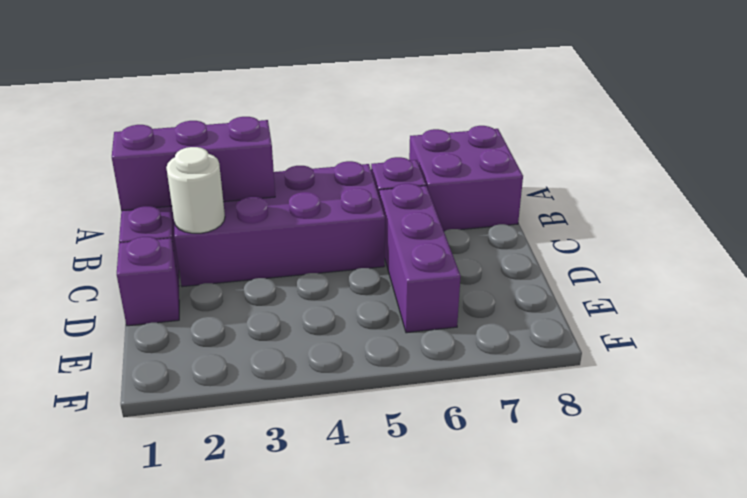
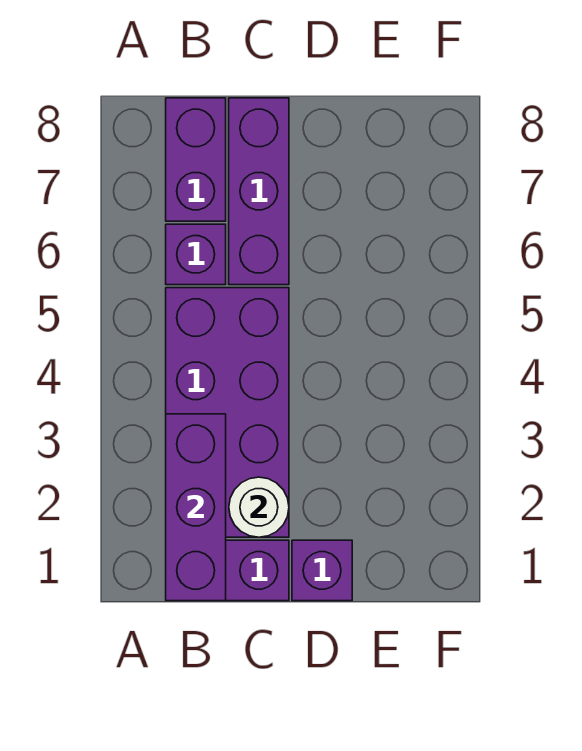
purple brick A7:B8 level 1 -> purple brick B7:B8 level 1
purple brick C6:E6 level 1 -> purple brick C6:C8 level 1

